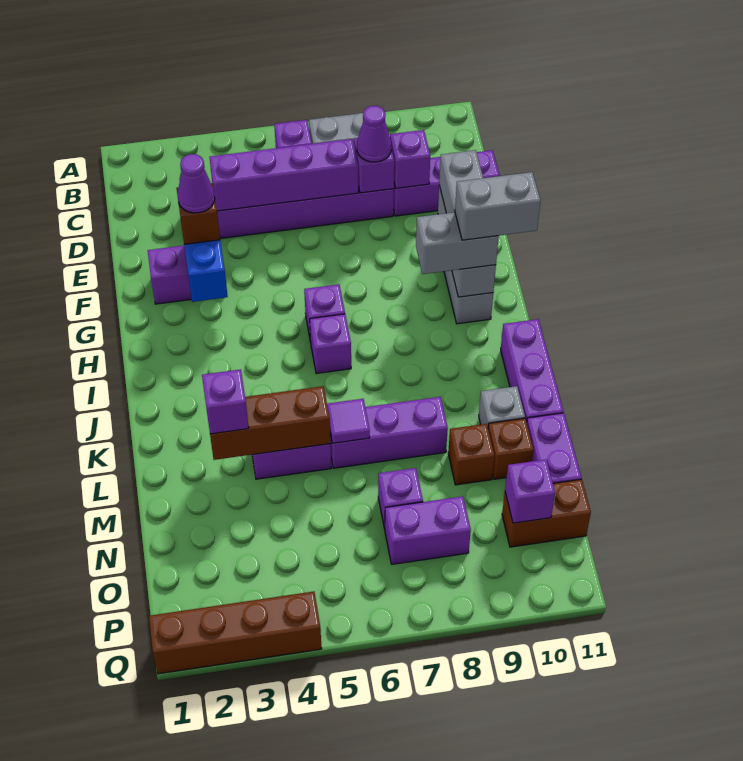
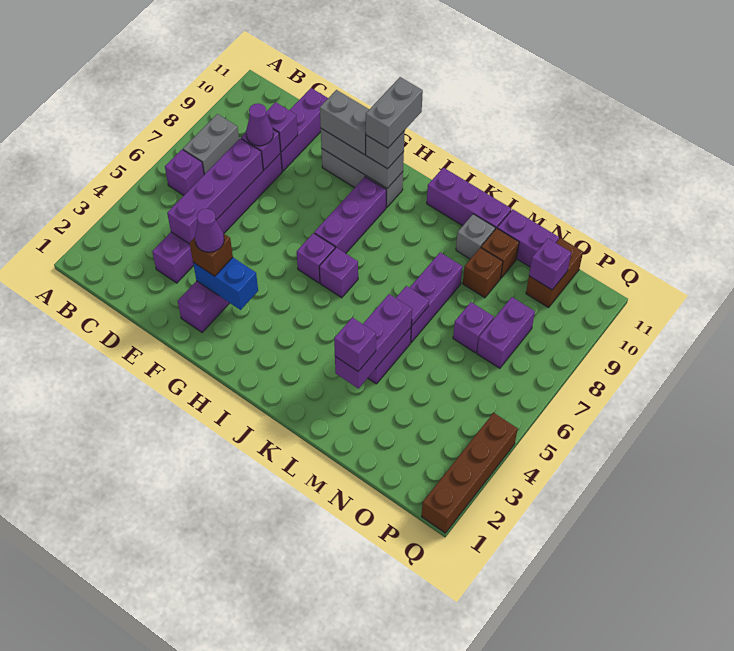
none -> purple brick H7:H9 level 1
grey brick H9:H10 level 3 -> grey brick H10 level 3
brown brick L3:L5 level 2 -> purple brick L3:L5 level 2

